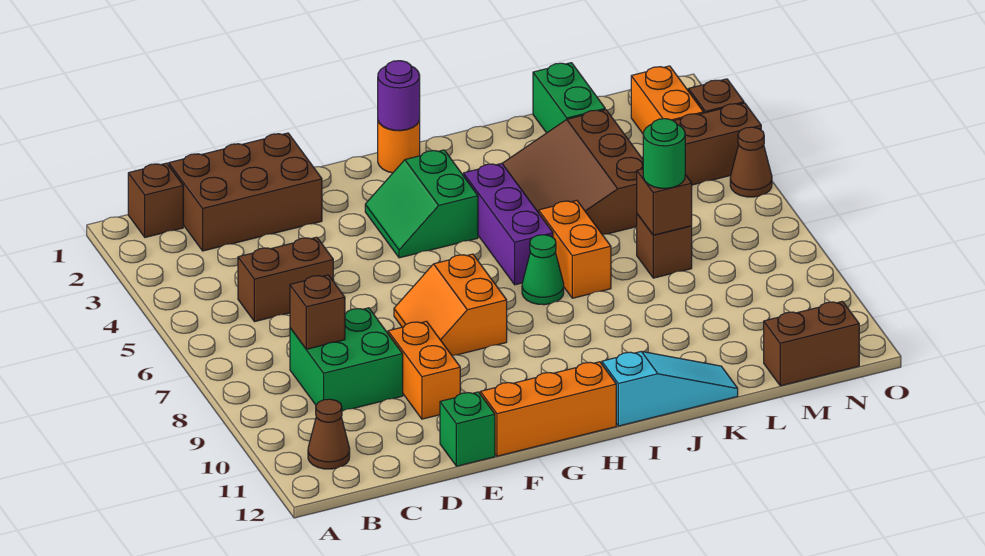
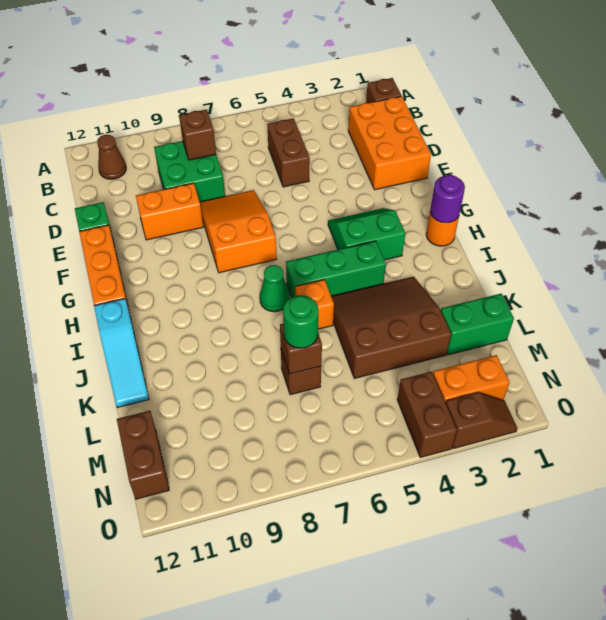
brown brick C1:E2 level 1 -> orange brick C1:E2 level 1
orange slope F7:G8 level 1 top G -> orange slope E7:G8 level 1 top G
purple brick I4:I6 level 1 -> green brick I4:I6 level 1
orange brick J6:J7 level 1 -> orange brick J6 level 1
brown cone O5 level 1 -> none

